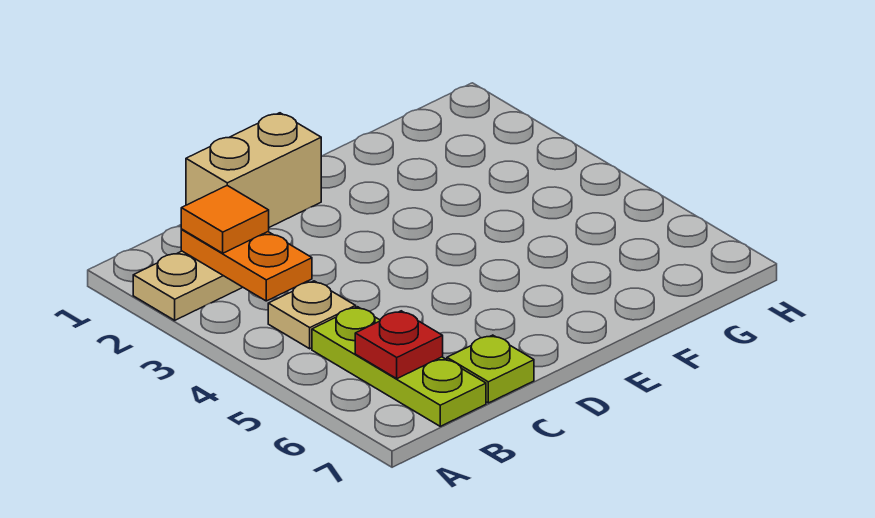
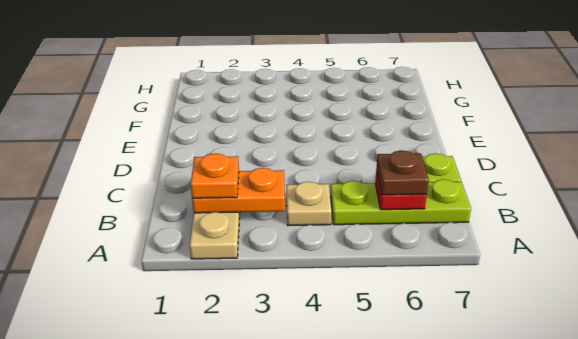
orange tile B2 level 3 -> orange plate B2 level 3
none -> brown plate B6 level 3
tan brick C1:D1 level 1 -> none

